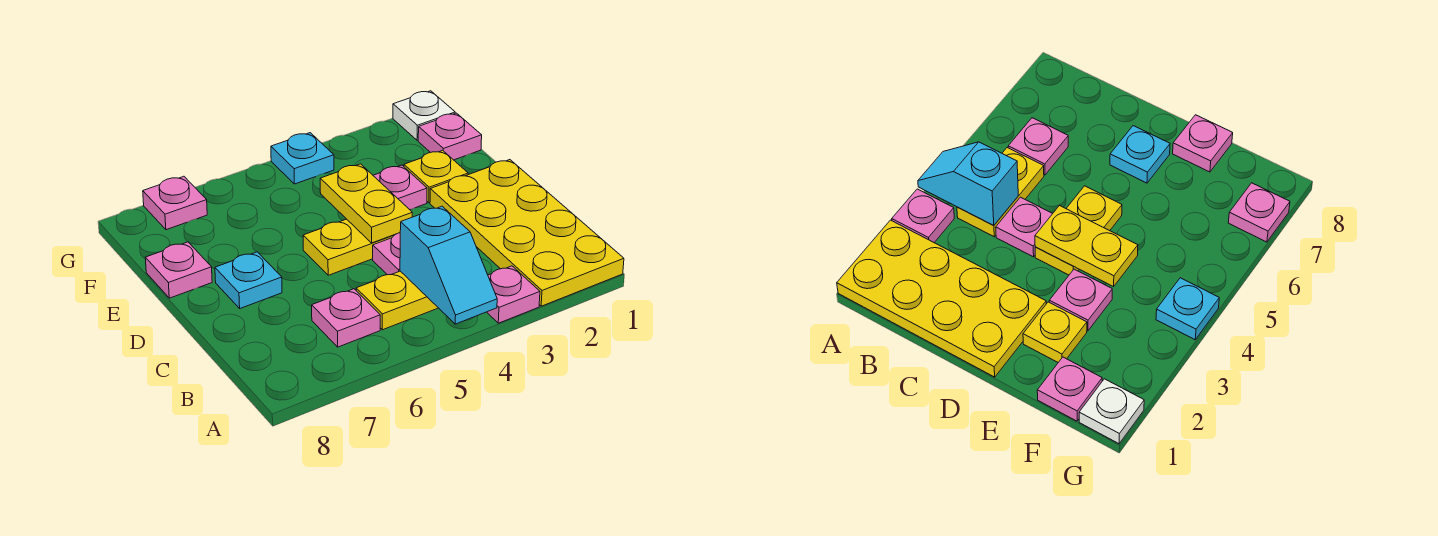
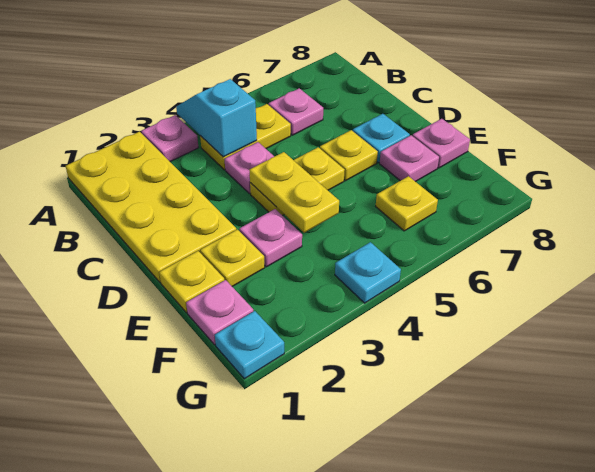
none -> yellow plate D6 level 1
none -> yellow plate E1 level 1
none -> yellow plate F6 level 1
white plate G1 level 1 -> cyan plate G1 level 1
pink plate G7 level 1 -> pink plate E7 level 1

